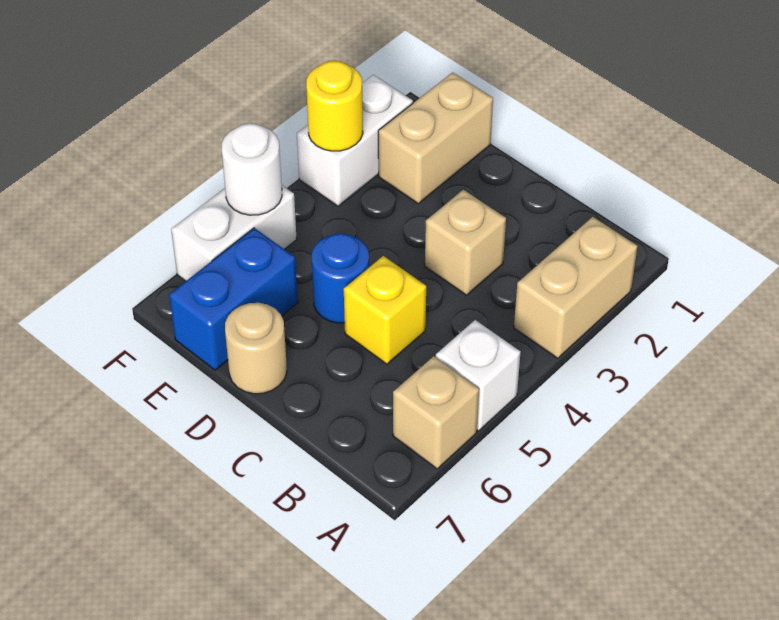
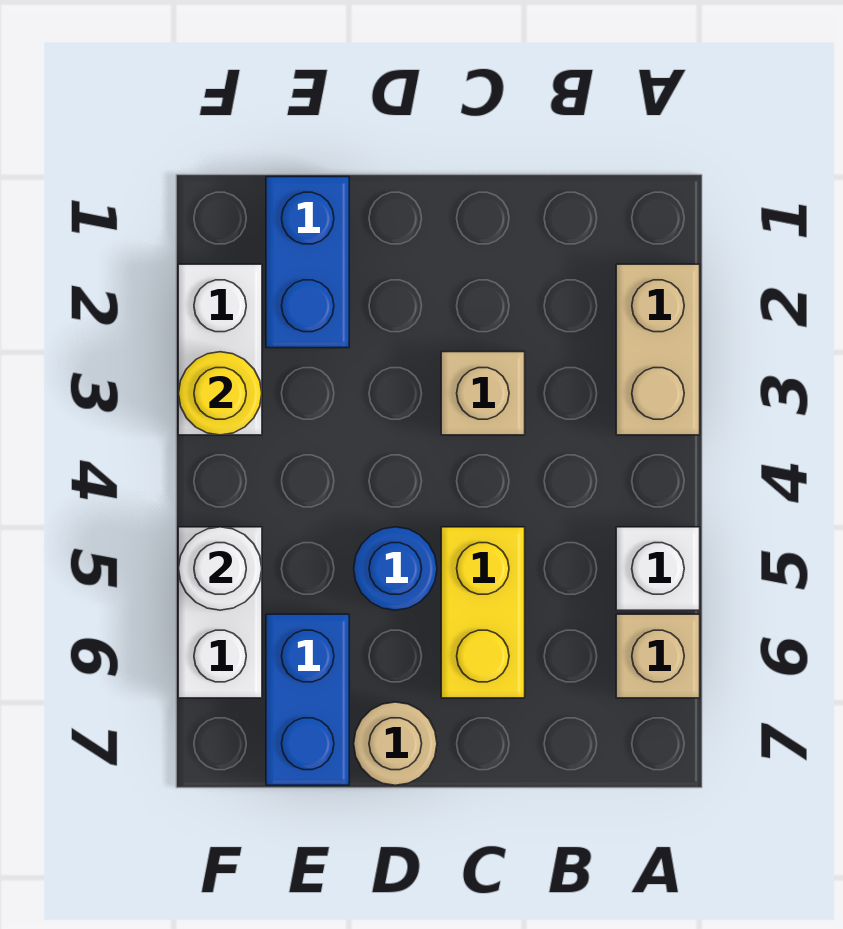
yellow brick C5 level 1 -> yellow brick C5:C6 level 1
tan brick E1:E2 level 1 -> blue brick E1:E2 level 1

